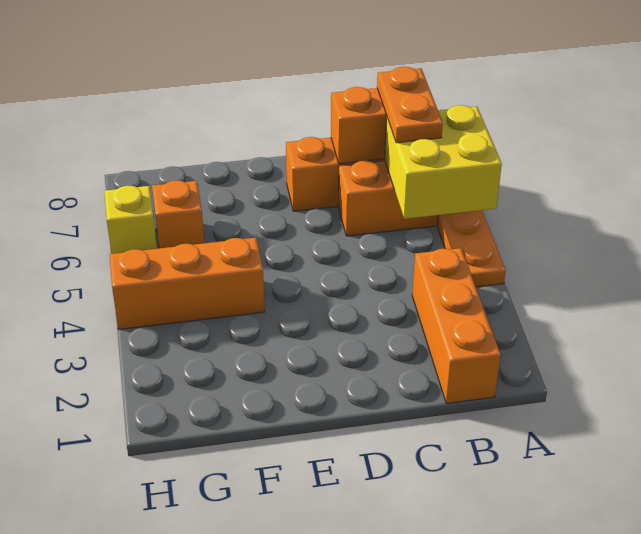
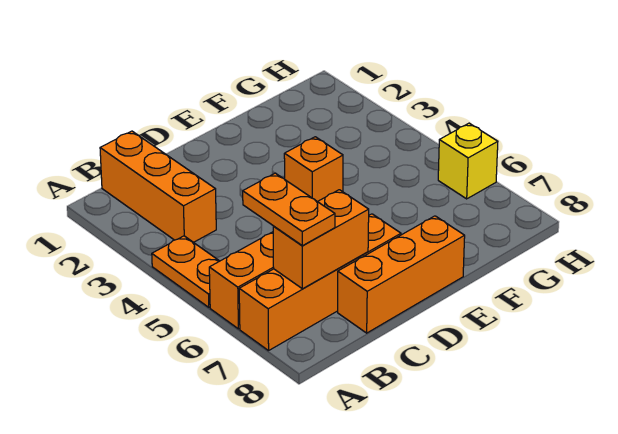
yellow brick A5:B6 level 2 -> none
orange brick F4:H4 level 1 -> orange brick C8:E8 level 1
orange brick G6 level 1 -> orange brick E4 level 1

